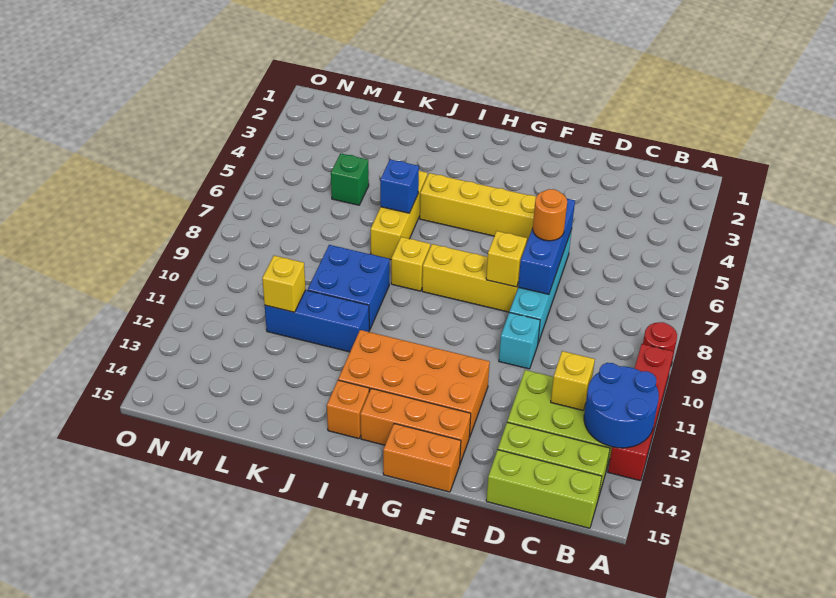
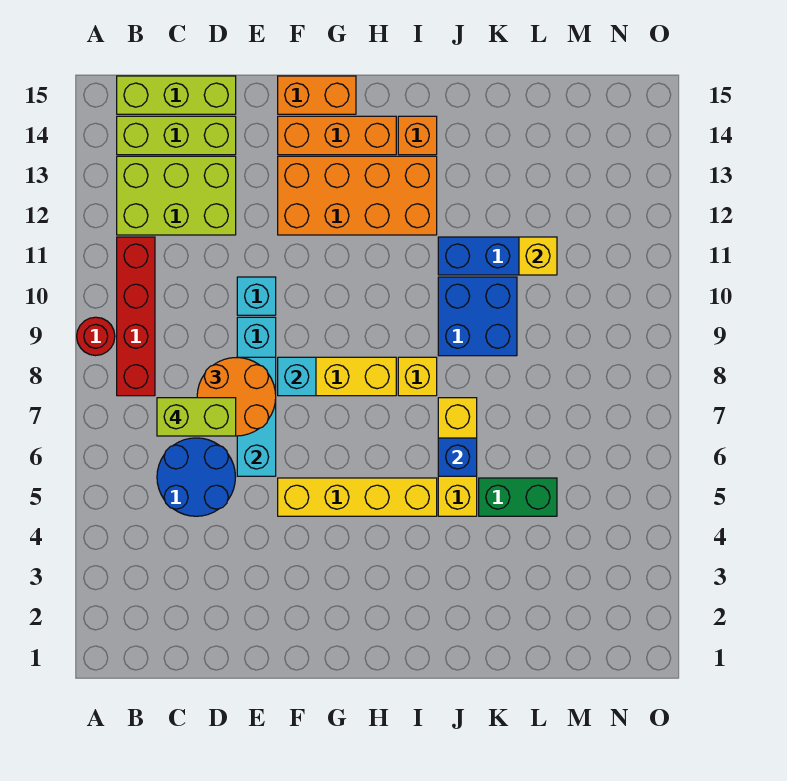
red brick A10:A13 level 1 -> red brick B8:B11 level 1
blue round brick A12:B13 level 2 -> blue round brick C5:D6 level 1
none -> lime brick C7:D7 level 4
yellow brick C12 level 2 -> none
blue brick E6:E8 level 2 -> cyan brick E6:E8 level 2
orange round brick E7 level 3 -> orange round brick D7:E8 level 3
yellow brick F8 level 2 -> cyan brick F8 level 2
green brick L5 level 1 -> green brick K5:L5 level 1

